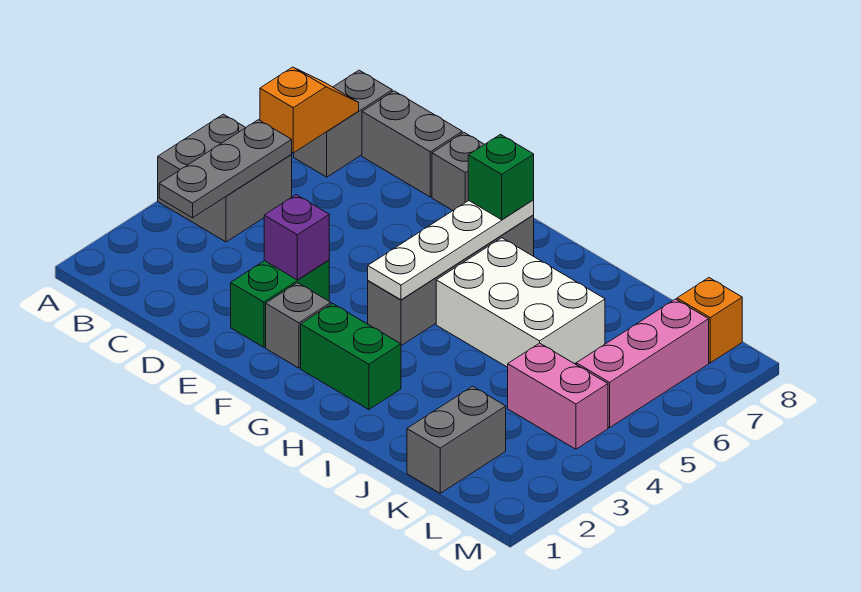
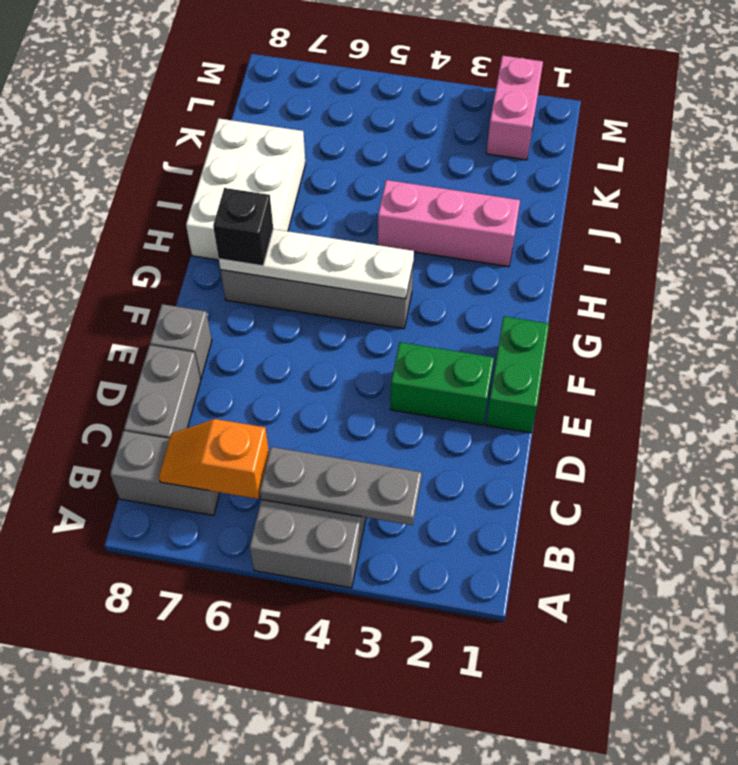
purple brick E3 level 2 -> none
grey brick F2 level 1 -> none
green brick G2:H2 level 1 -> green brick E1:F1 level 1
green brick G7 level 3 -> black brick G7 level 3
white brick H5:J6 level 1 -> white brick H7:J8 level 1
grey brick K1:K2 level 1 -> none
pink brick K4:L4 level 1 -> pink brick L2:M2 level 1
pink brick L5:L7 level 1 -> pink brick I2:I4 level 1
orange brick L8 level 1 -> none

